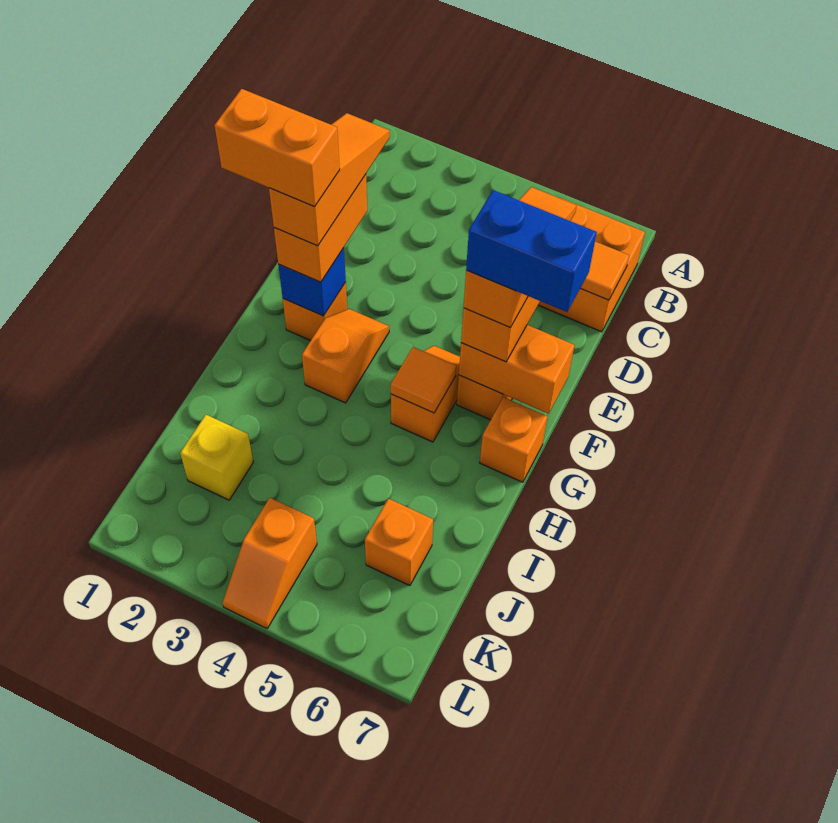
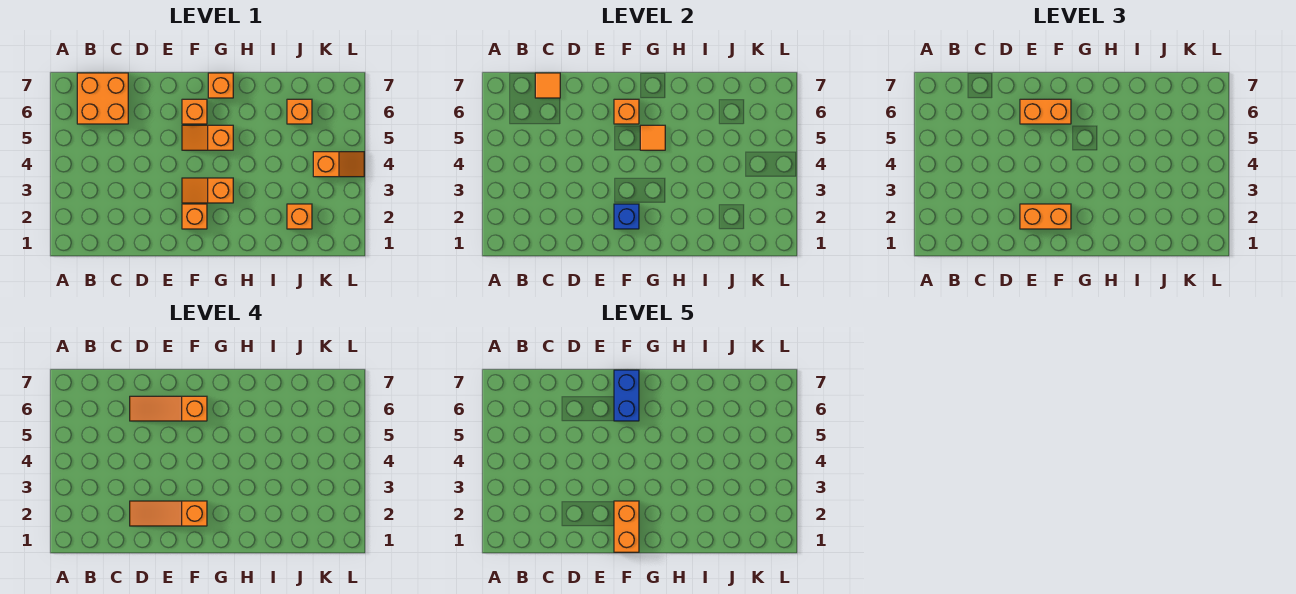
orange brick F6:F7 level 2 -> orange brick F6 level 2
yellow brick J2 level 1 -> orange brick J2 level 1

